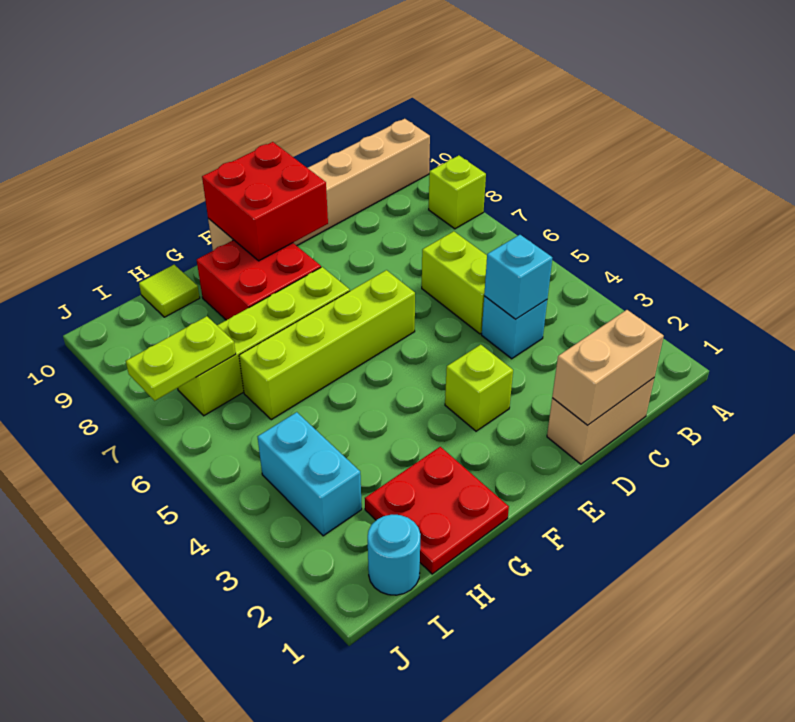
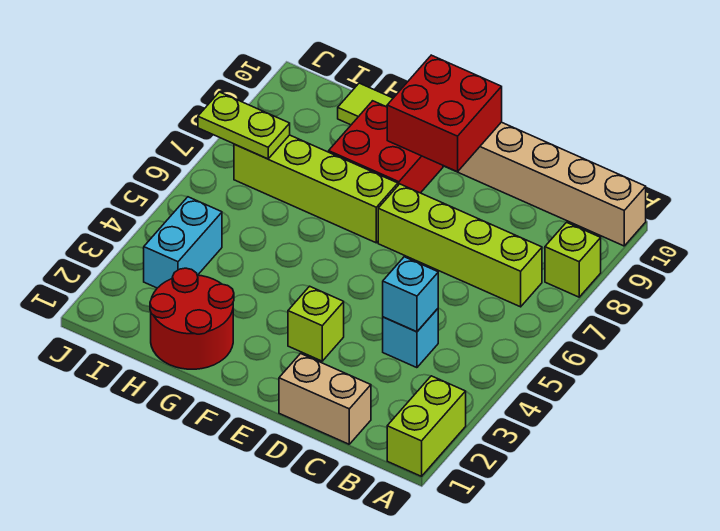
tan brick C1:D1 level 2 -> none
lime brick C5:C6 level 1 -> lime brick A1:A2 level 1
lime brick E6:H6 level 1 -> lime brick B7:E7 level 1
red plate G1:H2 level 1 -> red round brick G1:H2 level 1
cyan round brick I1 level 1 -> none

